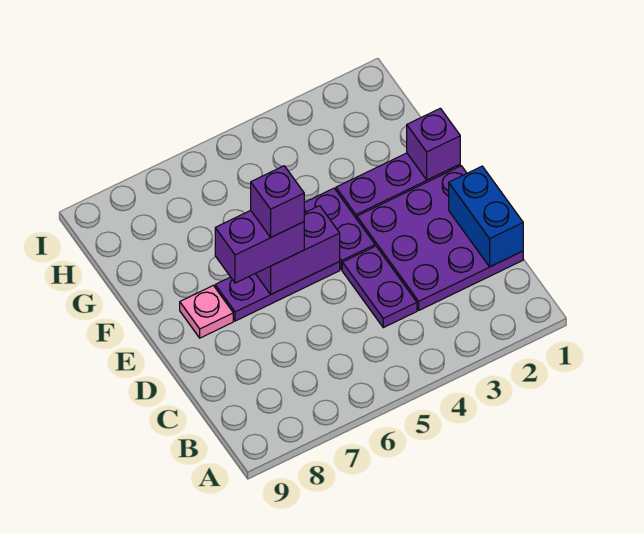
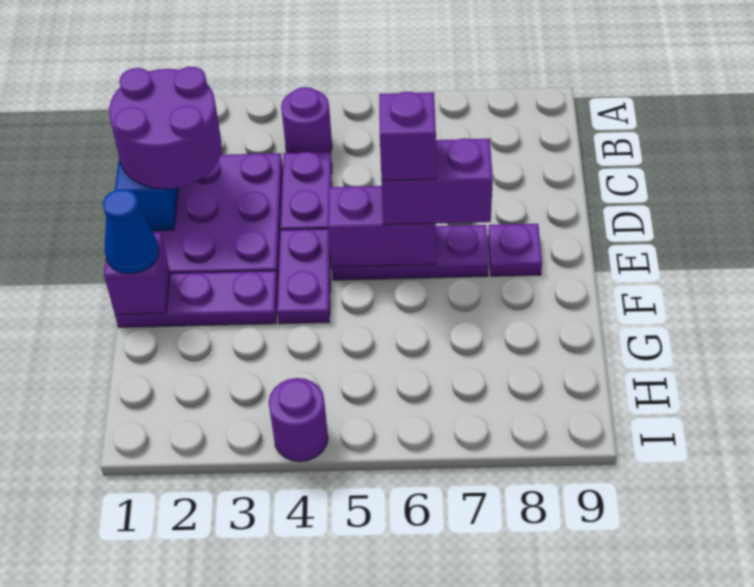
none -> purple round brick B4 level 1
none -> purple round brick C1:D2 level 3
pink plate E8 level 1 -> purple plate E8 level 1
none -> blue cone F1 level 3
none -> purple round brick I4 level 1

